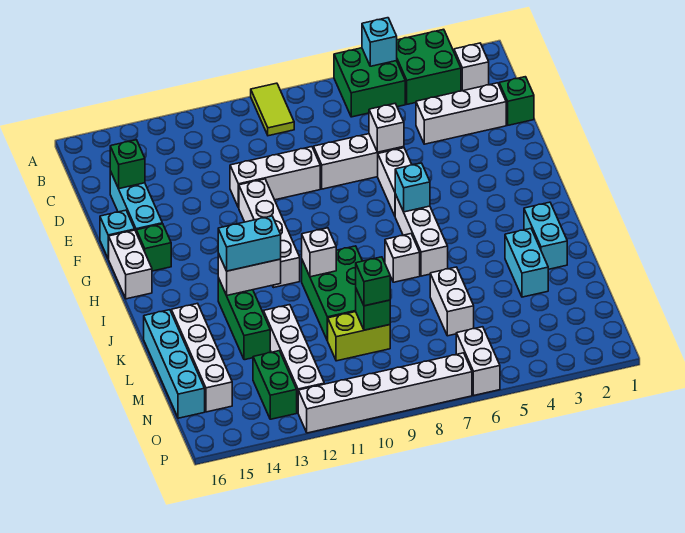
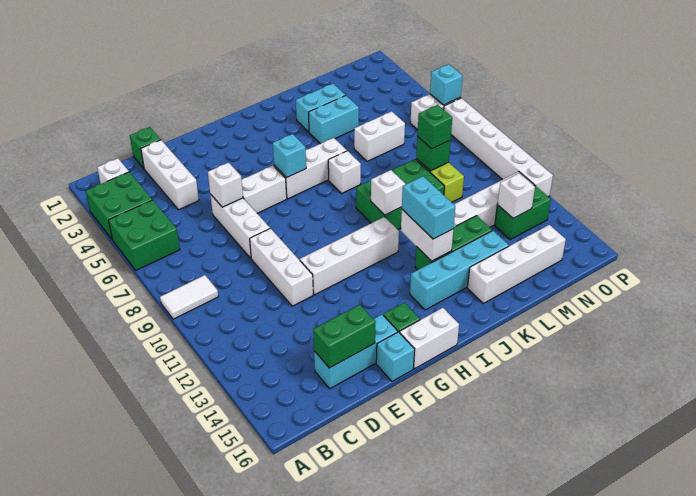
cyan brick A5 level 2 -> cyan brick P6 level 2
lime tile A9:B9 level 1 -> white tile A9:B9 level 1
green brick D15 level 2 -> green brick D15:E15 level 2
cyan brick J2:K2 level 1 -> cyan brick K4:L4 level 1
cyan brick K16:N16 level 1 -> cyan brick I14:L14 level 1
none -> white brick N13 level 2

